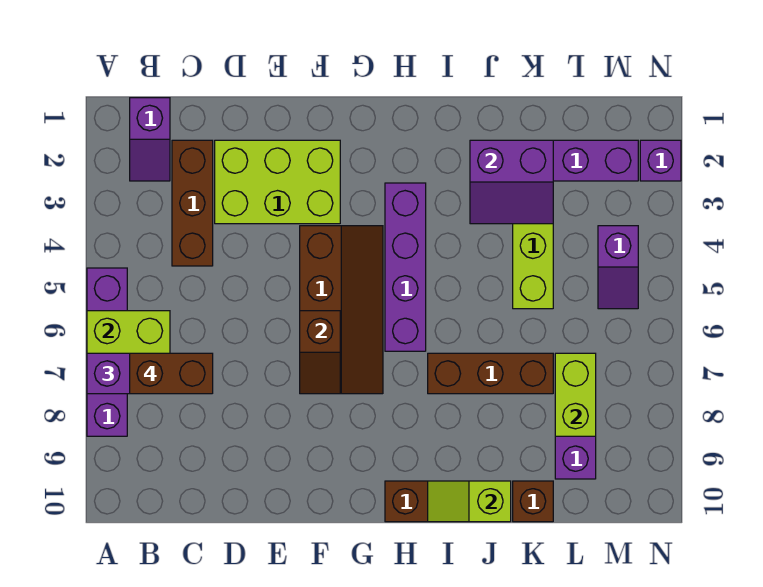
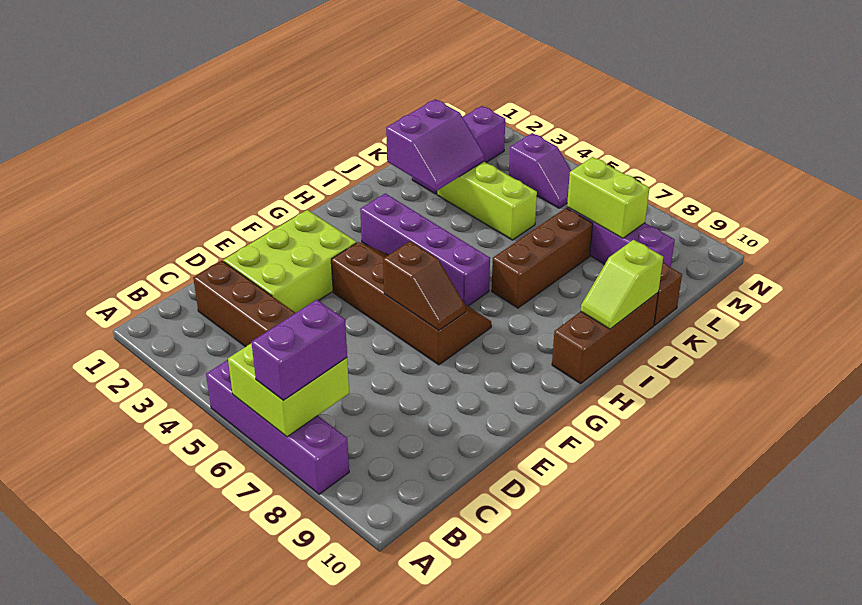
purple slope B1:B2 level 1 top 1 -> none
brown brick B7:C7 level 4 -> none
purple brick N2 level 1 -> none

